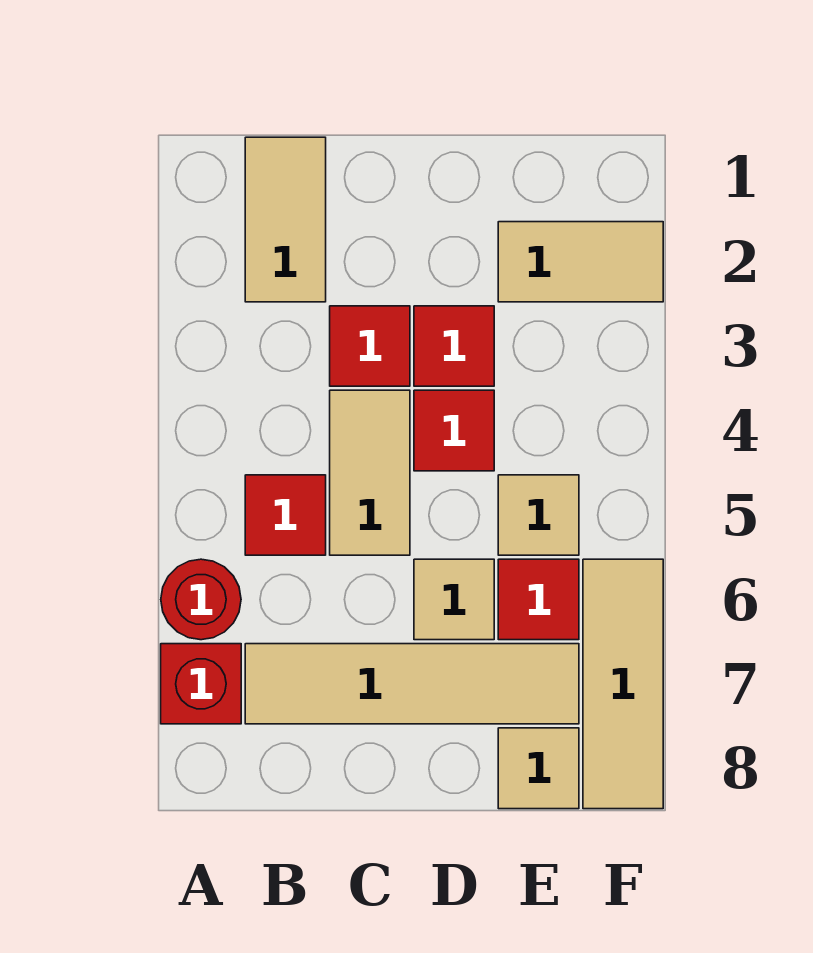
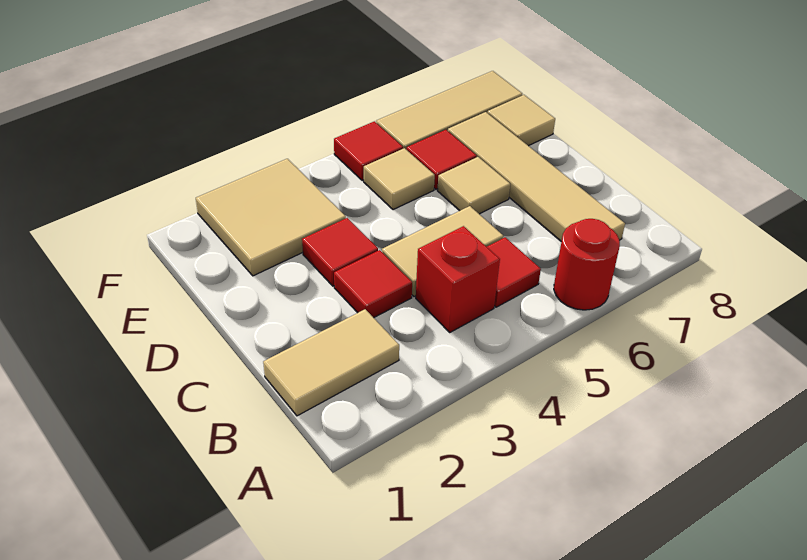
red brick A7 level 1 -> red brick B4 level 1
red tile D4 level 1 -> red tile F5 level 1
tan tile E2:F2 level 1 -> tan tile E2:F3 level 1

